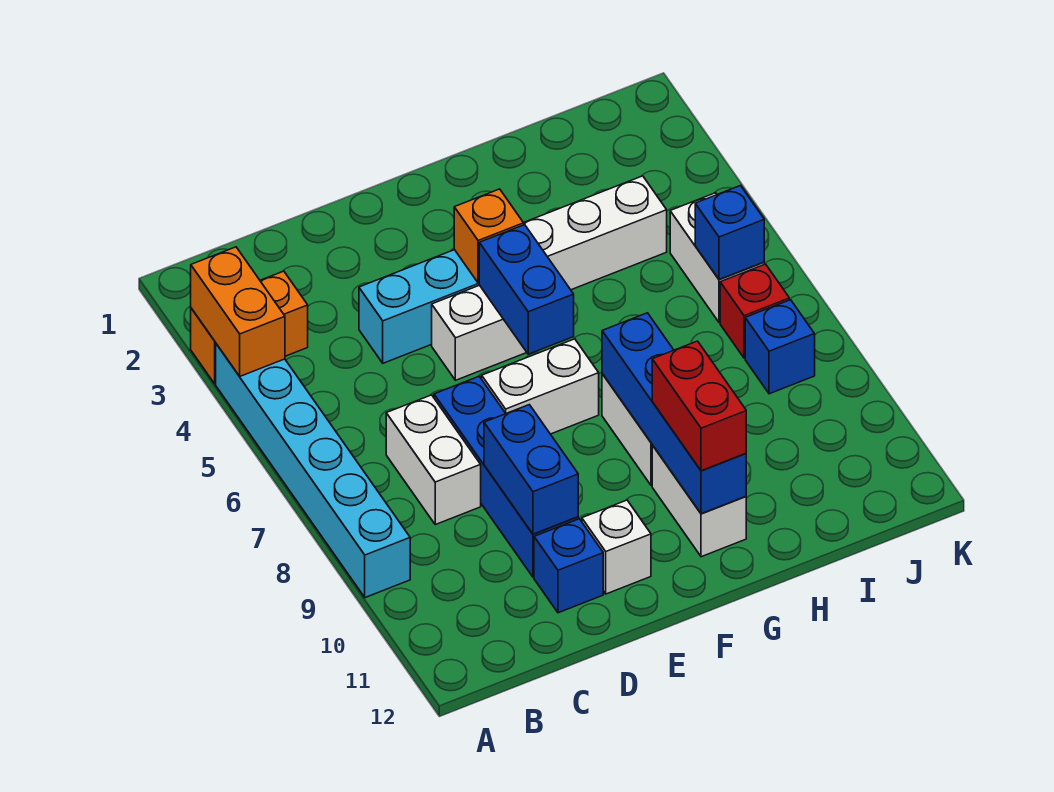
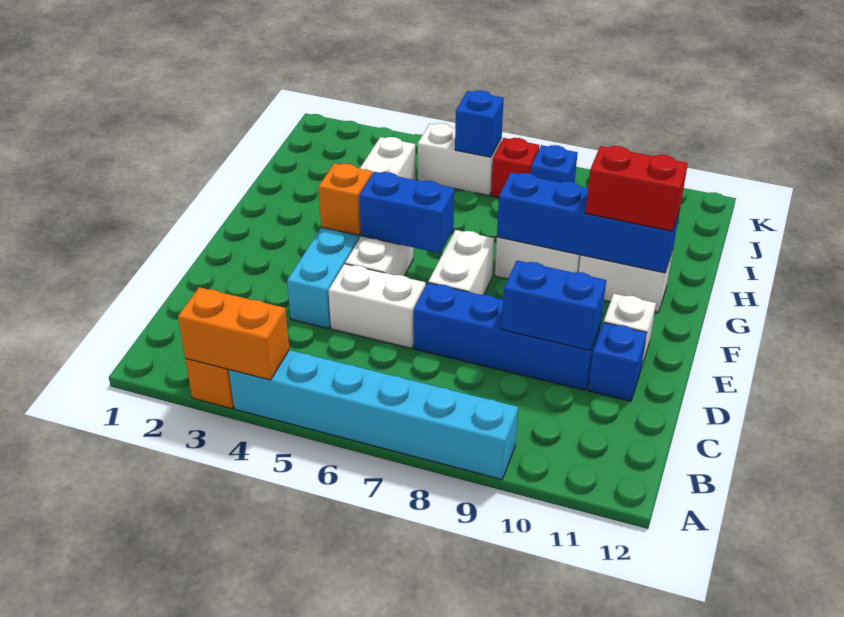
white brick C7:C8 level 1 -> white brick D5:D6 level 1

